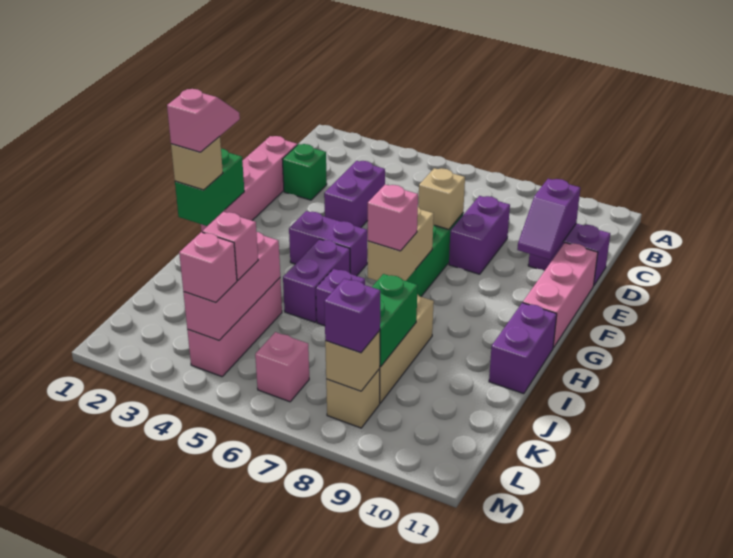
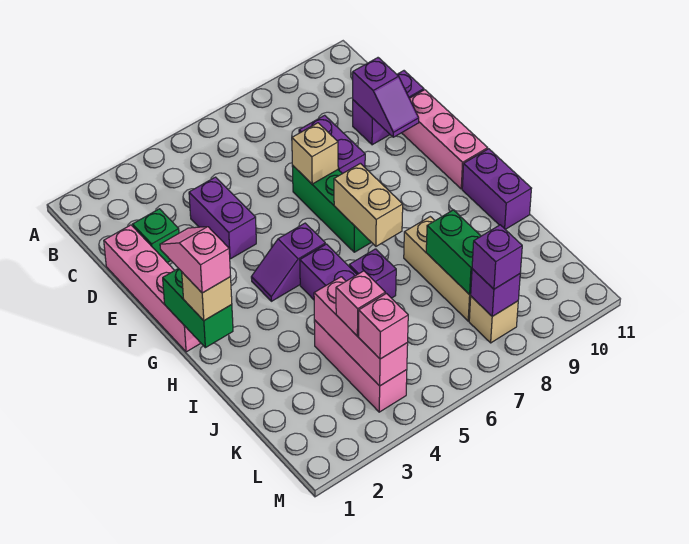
purple brick G4:G5 level 1 -> purple slope G4:G5 level 1 top 5
pink brick H7 level 3 -> none
pink brick L6 level 1 -> none
tan brick L8 level 2 -> purple brick L8 level 2

